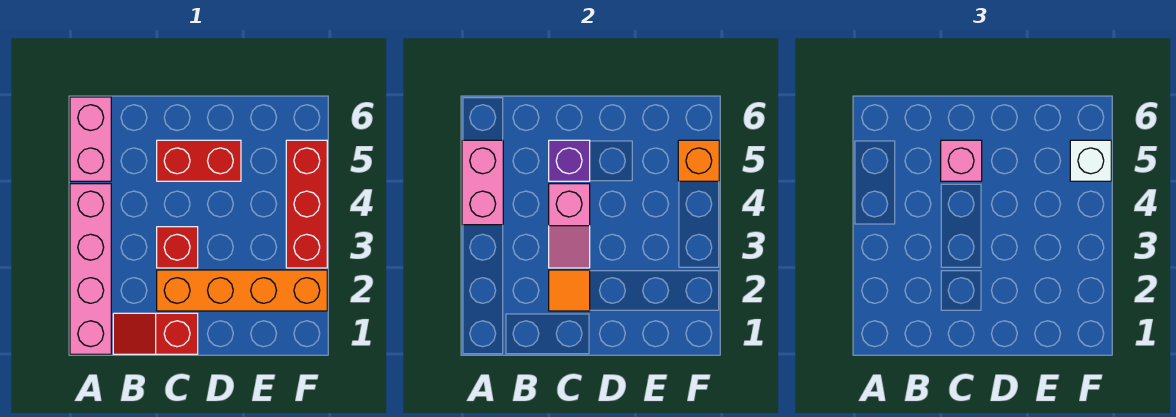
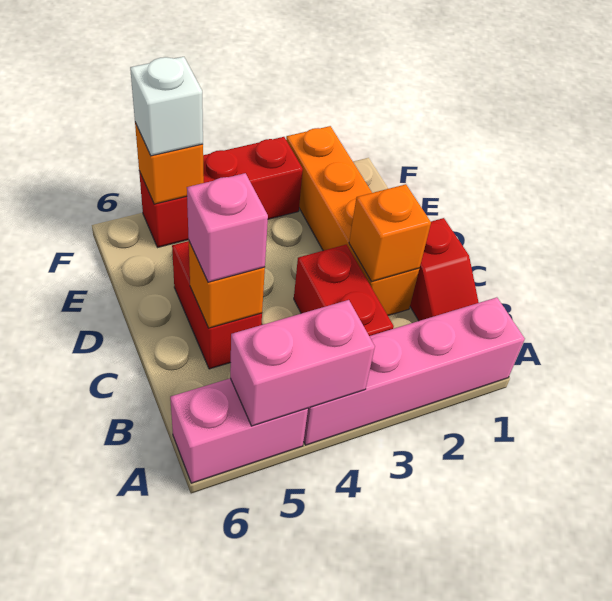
orange tile C2 level 2 -> orange brick C2 level 2
red brick C3 level 1 -> red brick B3:C3 level 1
pink slope C3:C4 level 2 top 4 -> none
purple brick C5 level 2 -> orange brick C5 level 2

